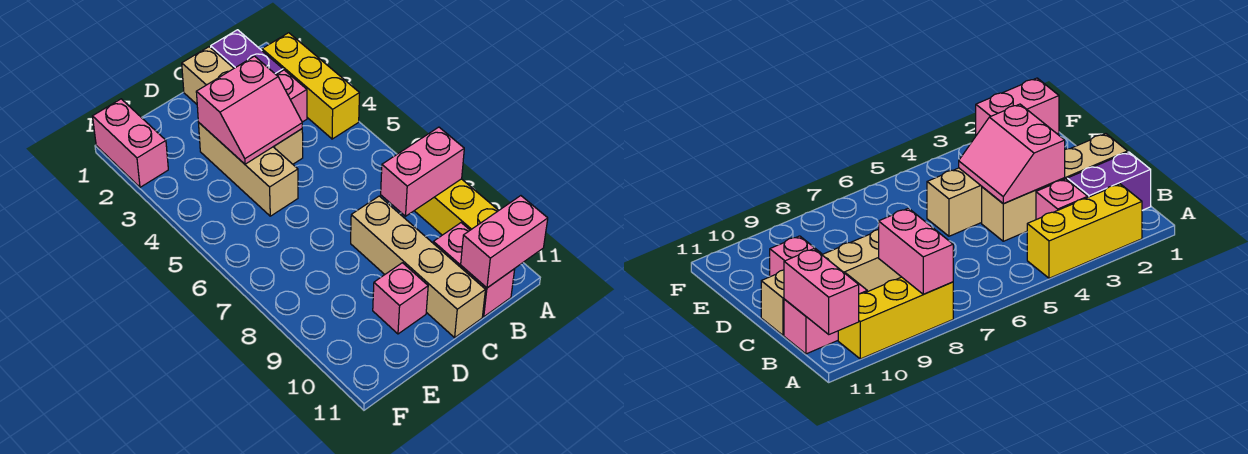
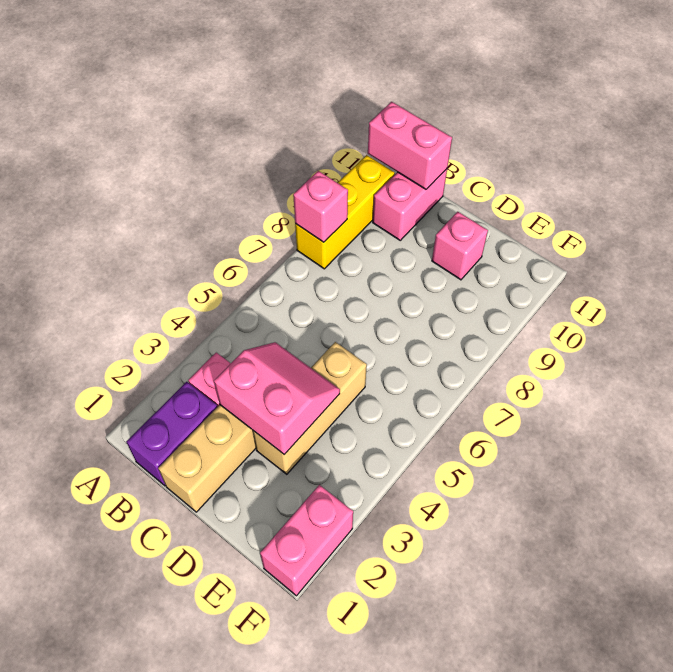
yellow brick A2:A4 level 1 -> none
pink brick A8:B8 level 2 -> pink brick A8 level 2
tan brick C8:C11 level 1 -> none

